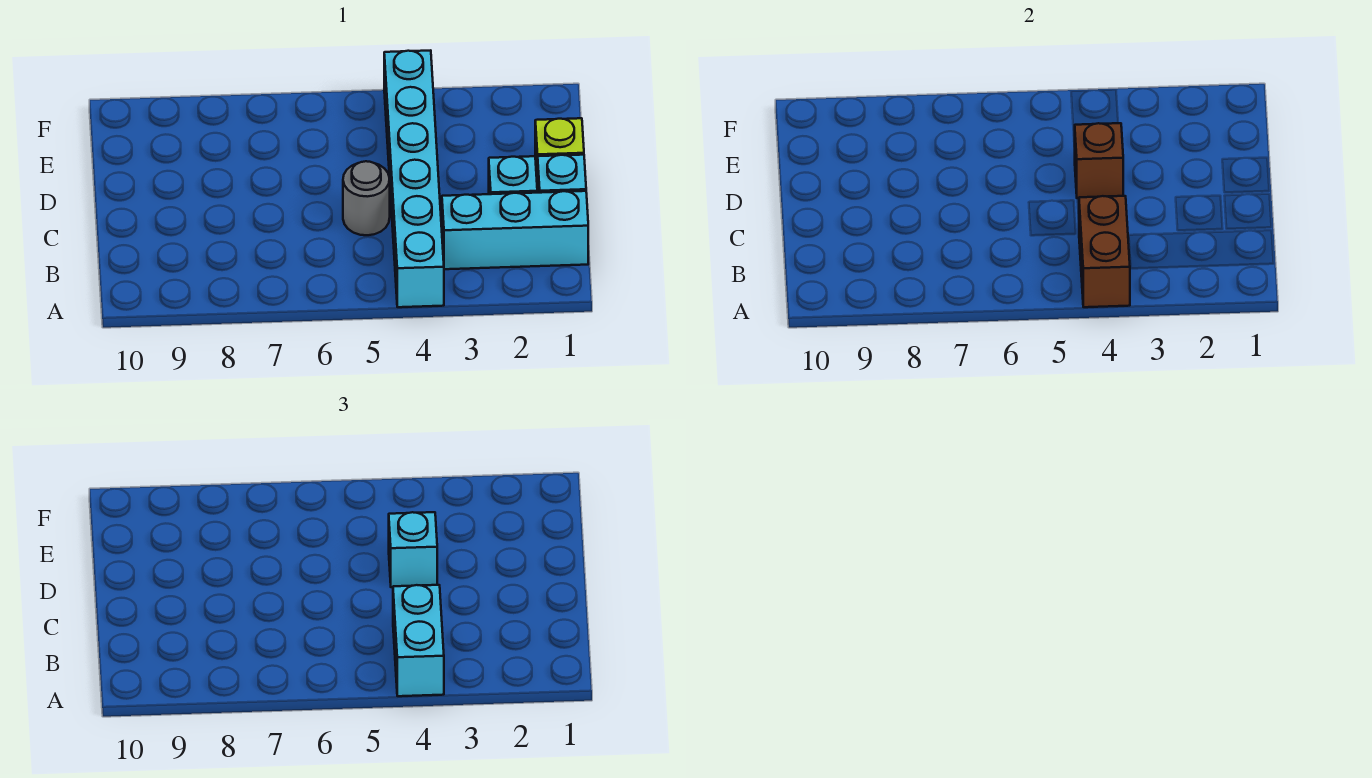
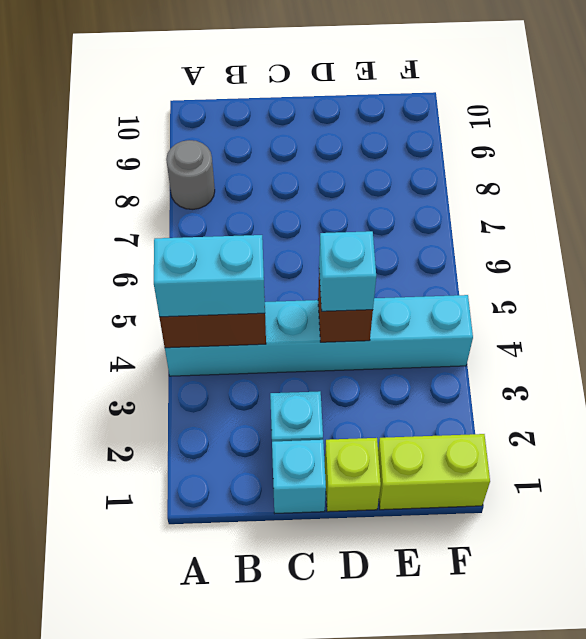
cyan brick B1:B3 level 1 -> none
grey round brick C5 level 1 -> grey round brick A8 level 1
none -> lime brick E1:F1 level 1

